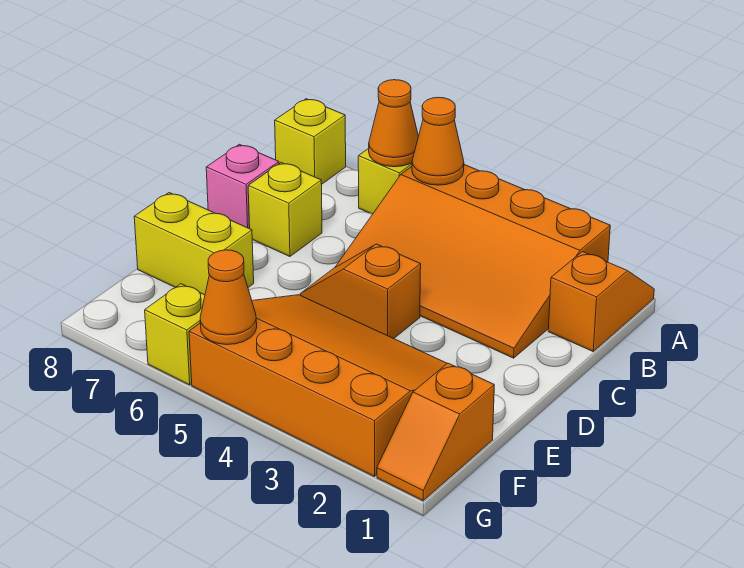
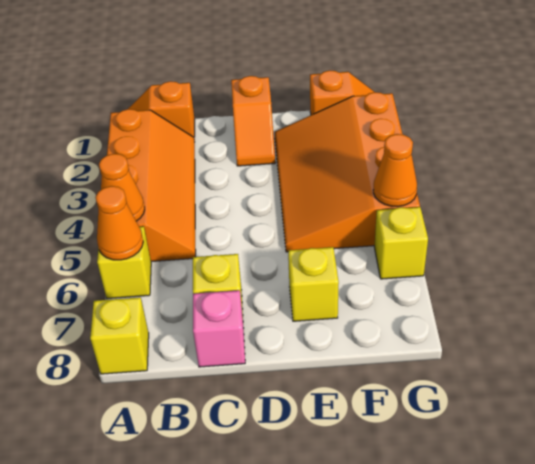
orange slope A2:C5 level 1 top A -> orange slope A2:B5 level 1 top A
orange slope D4:D5 level 1 top 4 -> orange slope D1:D2 level 1 top 1
yellow brick E7:E8 level 1 -> yellow brick E7 level 1

